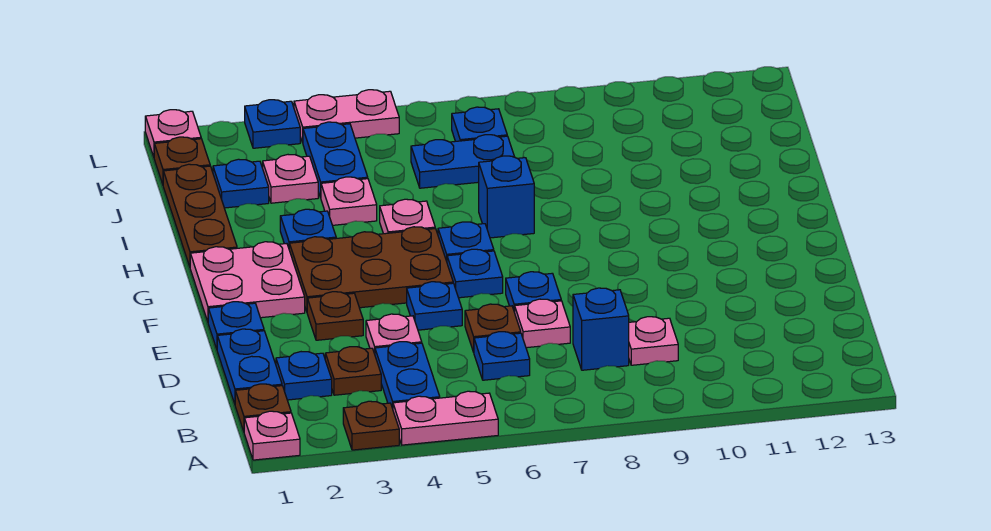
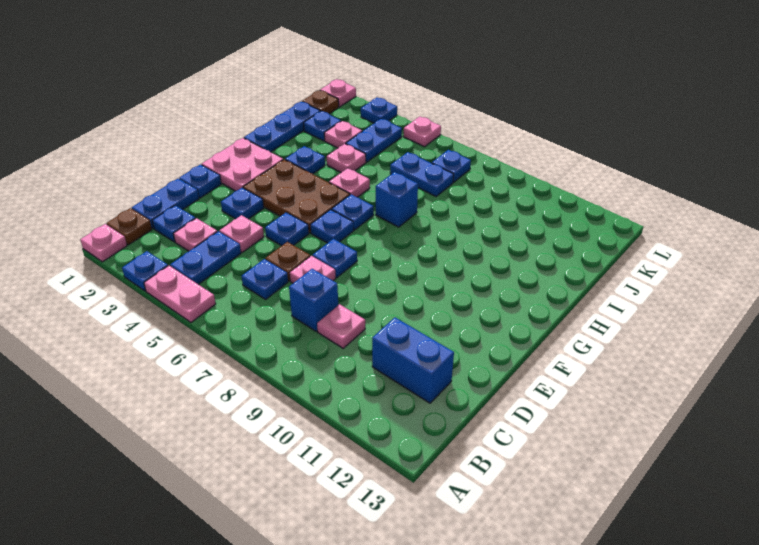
brown plate A3 level 1 -> blue plate A3 level 1
brown plate C3 level 1 -> pink plate C3 level 1
none -> blue brick C11:C12 level 1
brown plate E3 level 1 -> blue plate E3 level 1
brown plate H1:J1 level 1 -> blue plate H1:J1 level 1
pink plate L4:L5 level 1 -> pink plate L5 level 1

